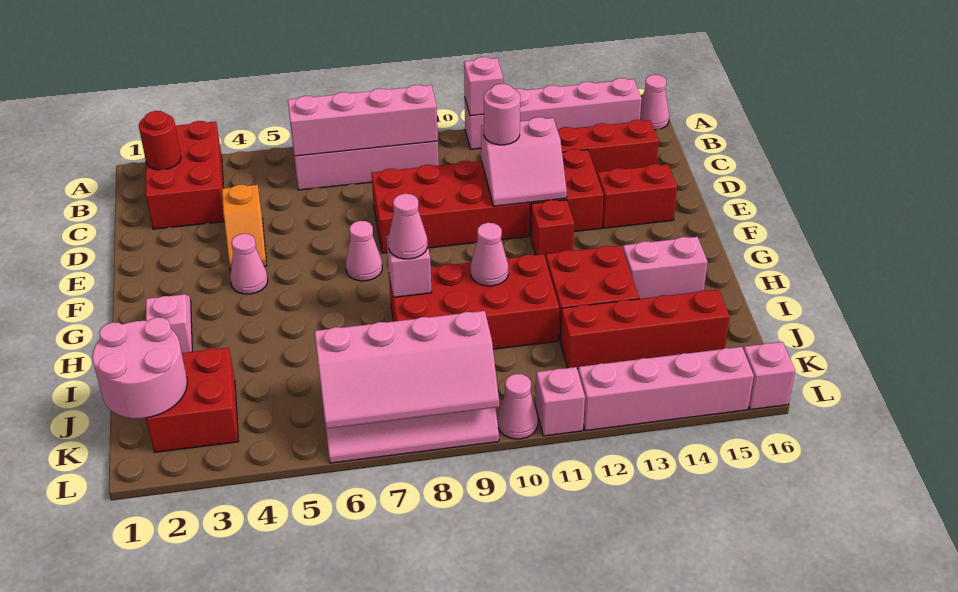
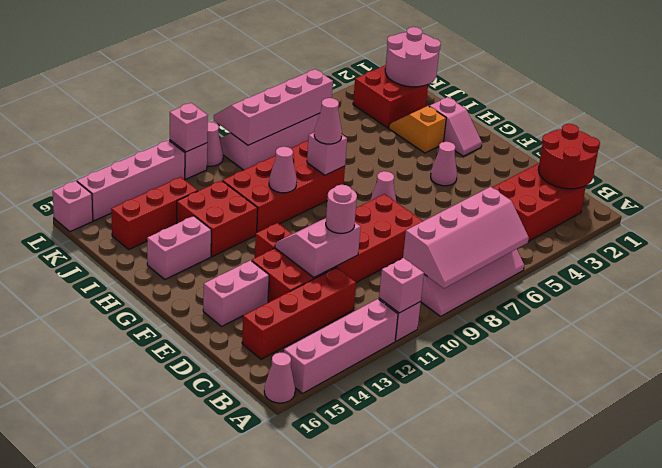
red brick A2:C3 level 1 -> red brick B2:C4 level 1
red round brick B2 level 2 -> red round brick B1:C2 level 2
orange slope D4:E4 level 1 top D -> orange slope H3:I3 level 1 top H
red brick E14:E15 level 1 -> pink brick E14:E15 level 1
red brick J12:J15 level 1 -> red brick J13:J15 level 1
none -> pink brick L11 level 2

